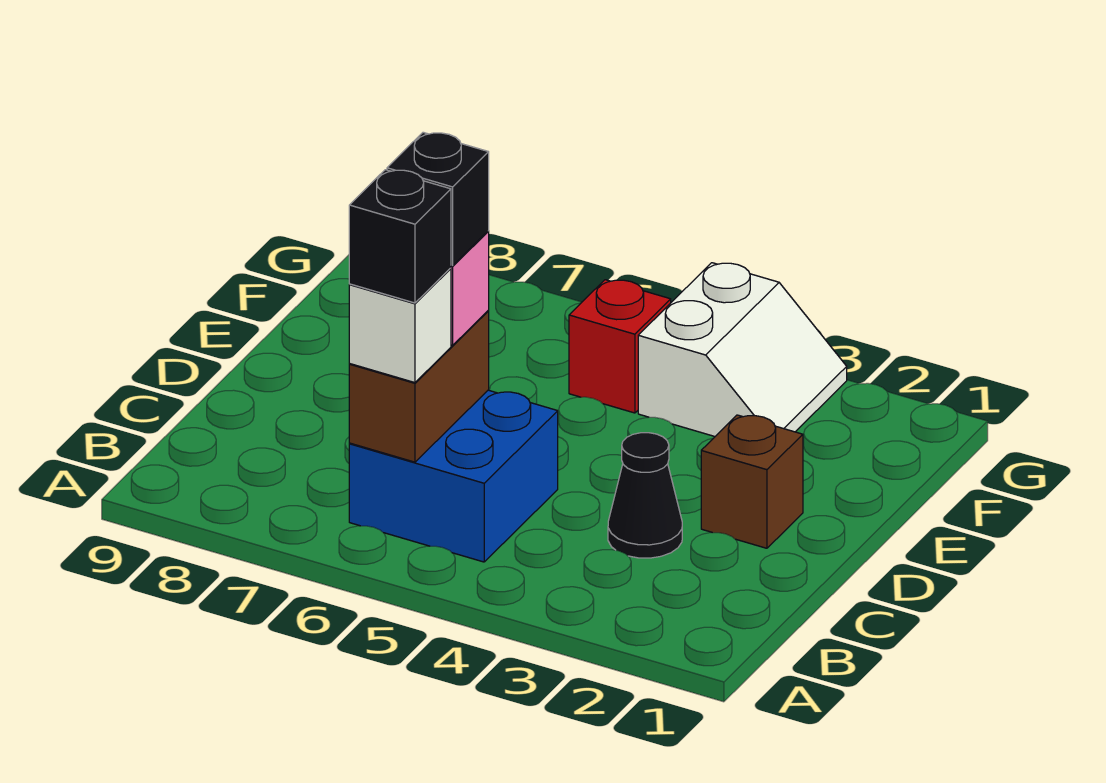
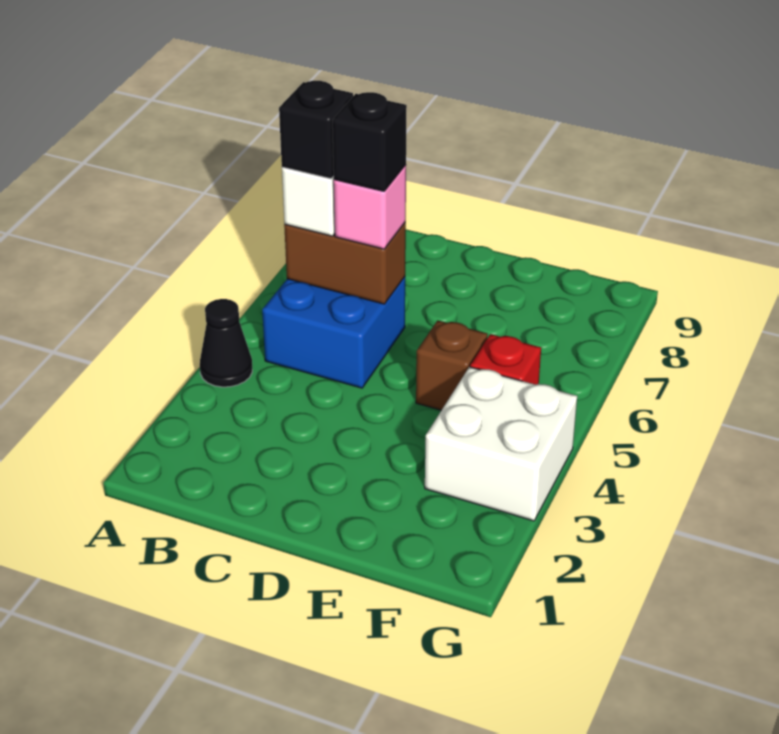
black cone C3 level 1 -> black cone A4 level 1
brown brick D2 level 1 -> brown brick E5 level 1
white slope F3:G4 level 1 top 4 -> white brick F3:G4 level 1

